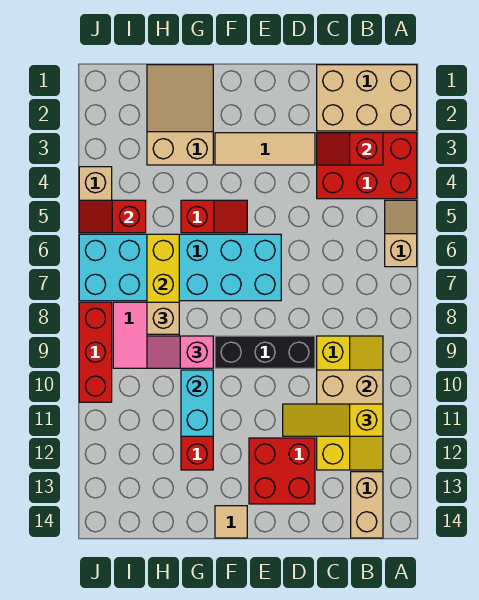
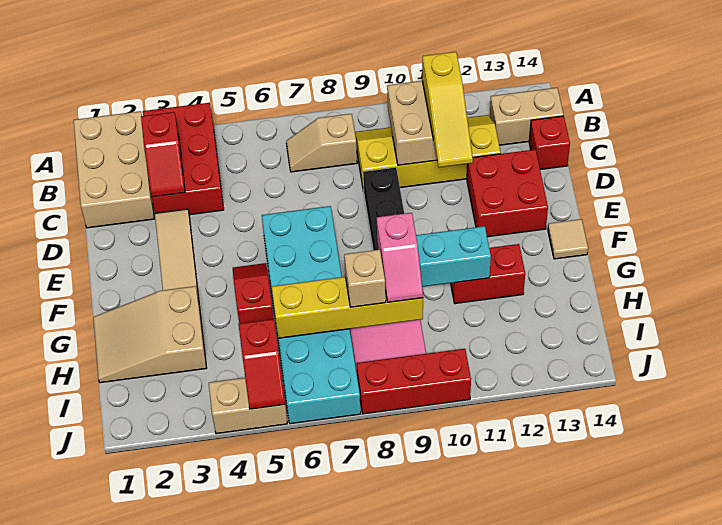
tan slope A5:A6 level 1 top 6 -> tan slope B7:B8 level 1 top 8
none -> red brick C14 level 1

